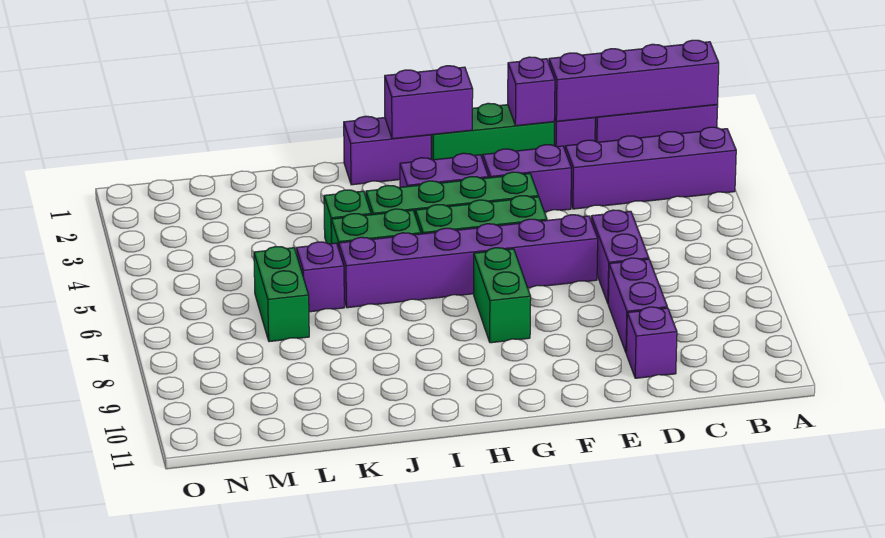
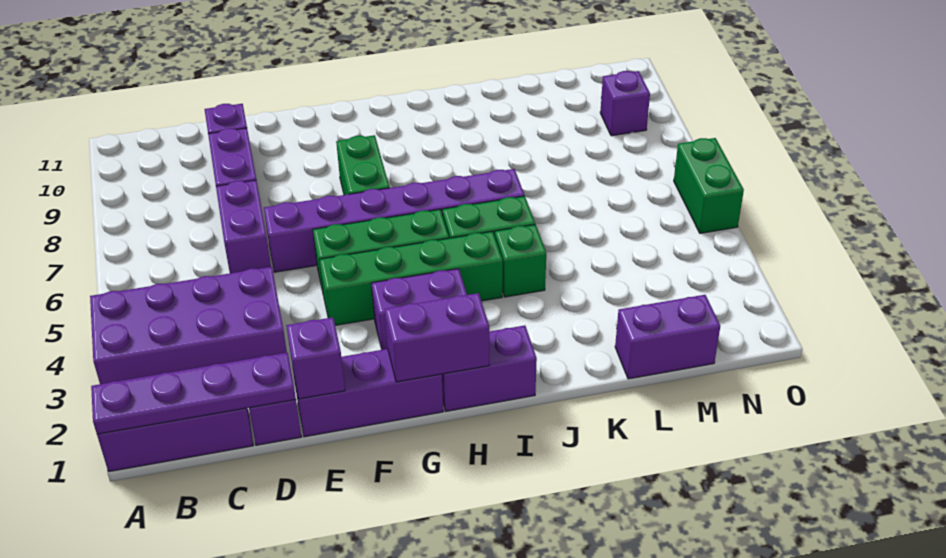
purple brick A1:D1 level 2 -> purple plate A1:D1 level 2
purple brick A3:D3 level 1 -> purple brick A3:D4 level 1
green brick E1:G1 level 1 -> purple brick E1:G1 level 1
purple brick E3:F3 level 1 -> purple brick L1:M1 level 1
purple brick K6 level 1 -> purple brick N9 level 1
green brick L6:L7 level 1 -> green brick O5:O6 level 1

